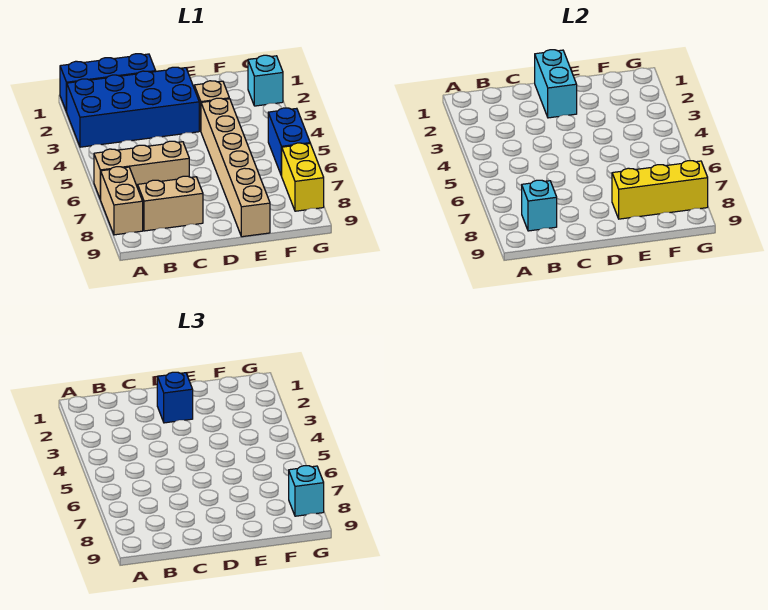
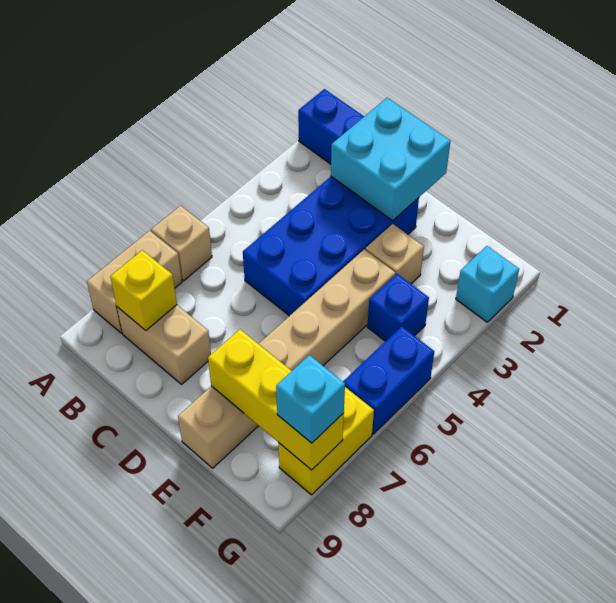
blue brick A2:D3 level 1 -> blue brick C2:D5 level 1
tan brick A6:C6 level 1 -> tan brick A6 level 1
cyan brick B8 level 2 -> yellow brick B8 level 2
cyan brick D1:D2 level 2 -> cyan brick C1:D2 level 2
blue brick D2 level 3 -> blue brick F4 level 1

